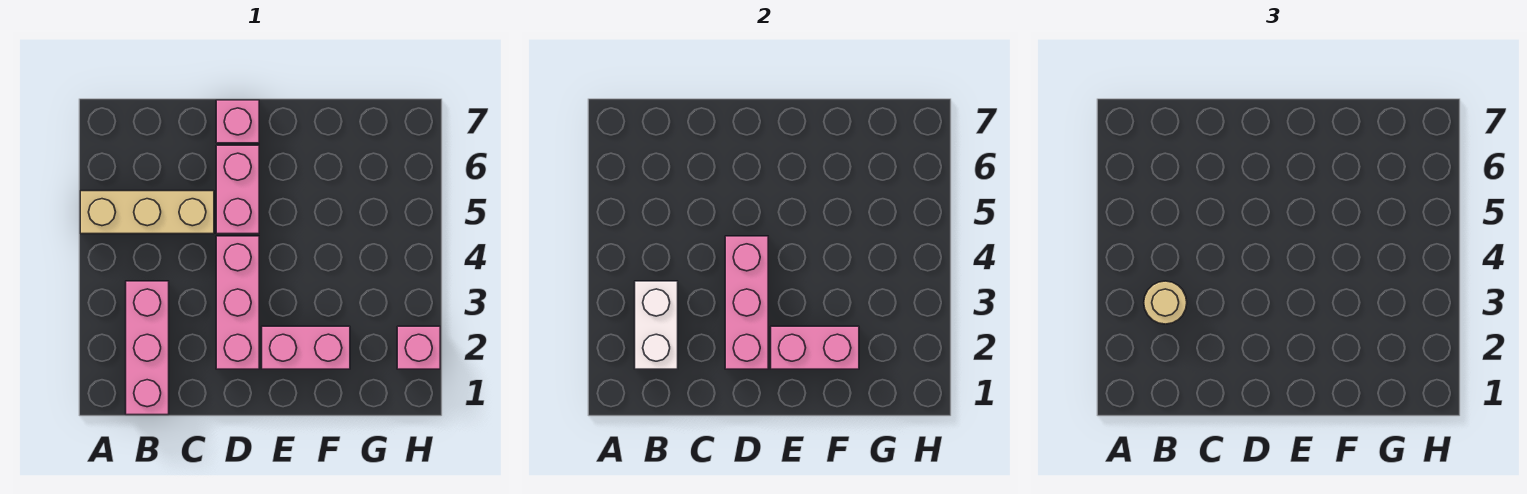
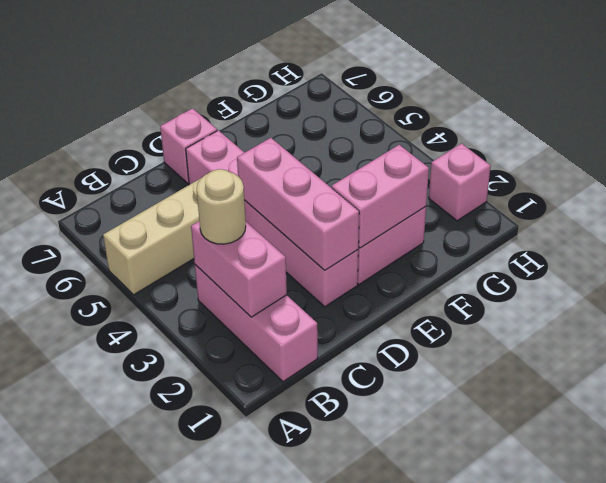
white brick B2:B3 level 2 -> pink brick B2:B3 level 2

